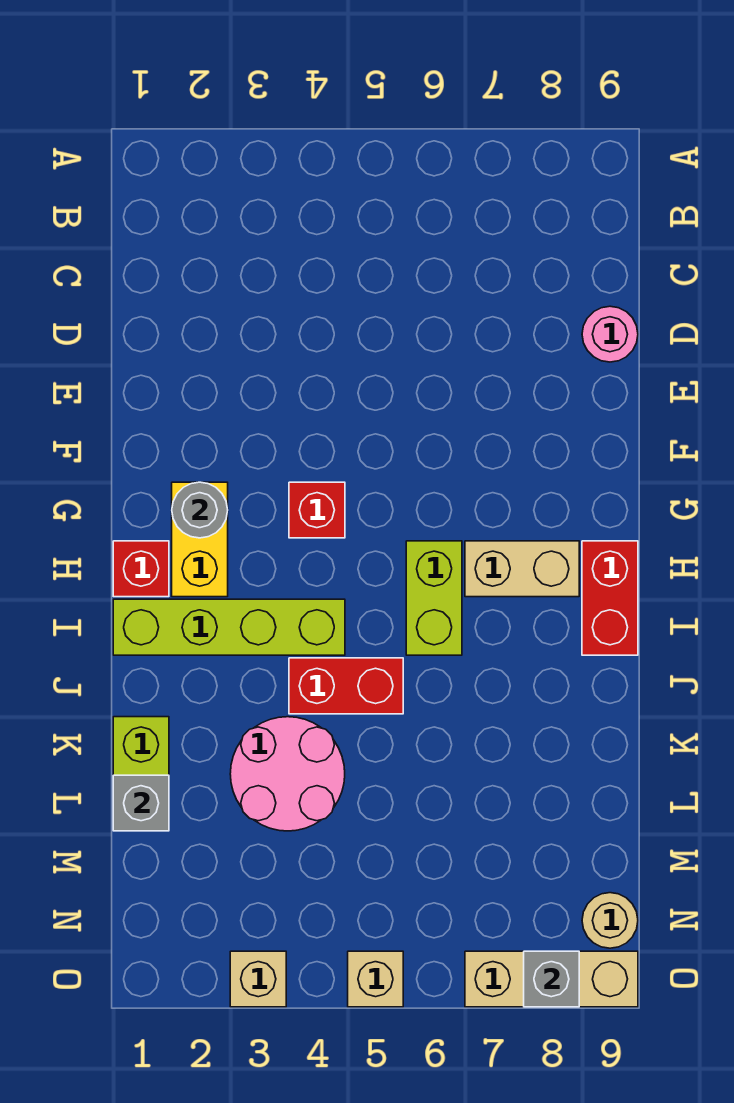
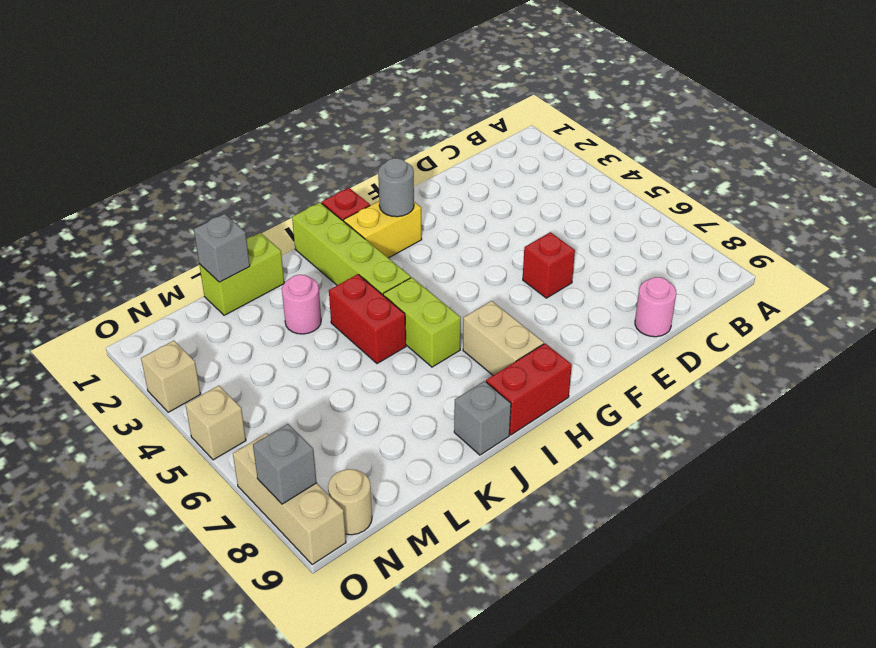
red brick G4 level 1 -> red brick E6 level 1
lime brick H6:I6 level 1 -> lime brick I5:I6 level 1
none -> grey brick J9 level 1
pink round brick K3:L4 level 1 -> pink round brick K3 level 1

